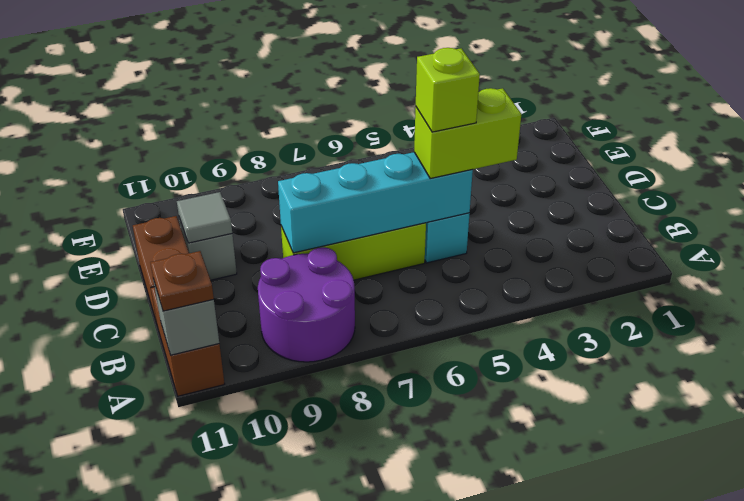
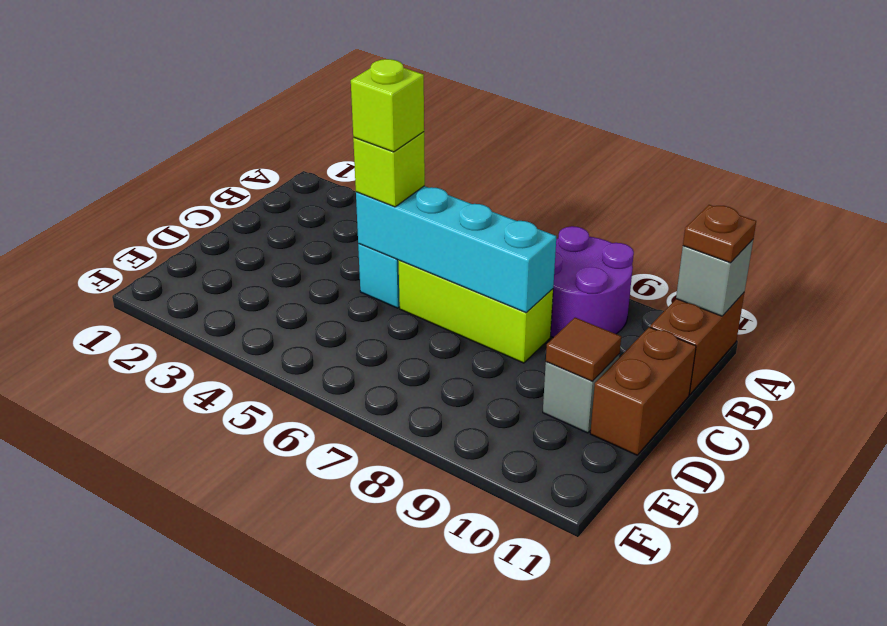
lime brick C4:C5 level 3 -> lime brick C5 level 3
grey tile D10 level 2 -> brown tile D10 level 2

